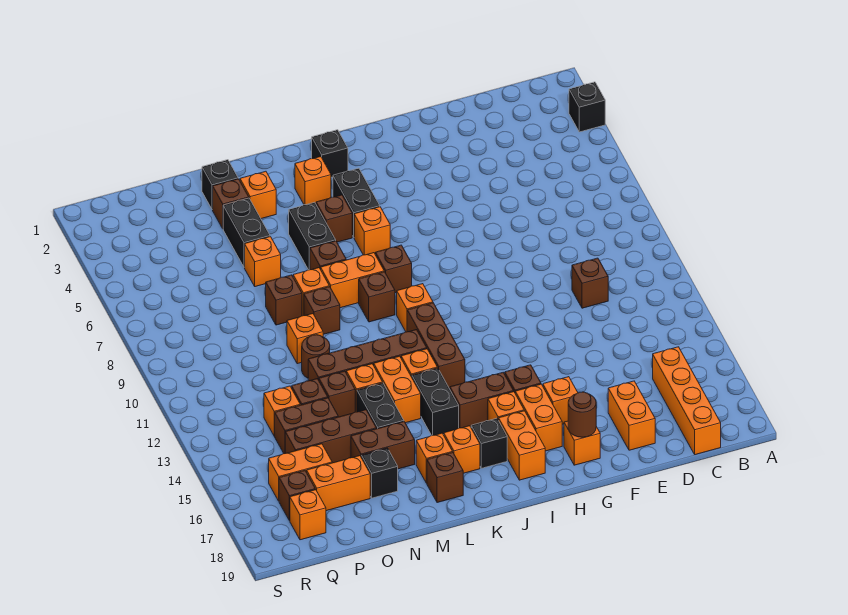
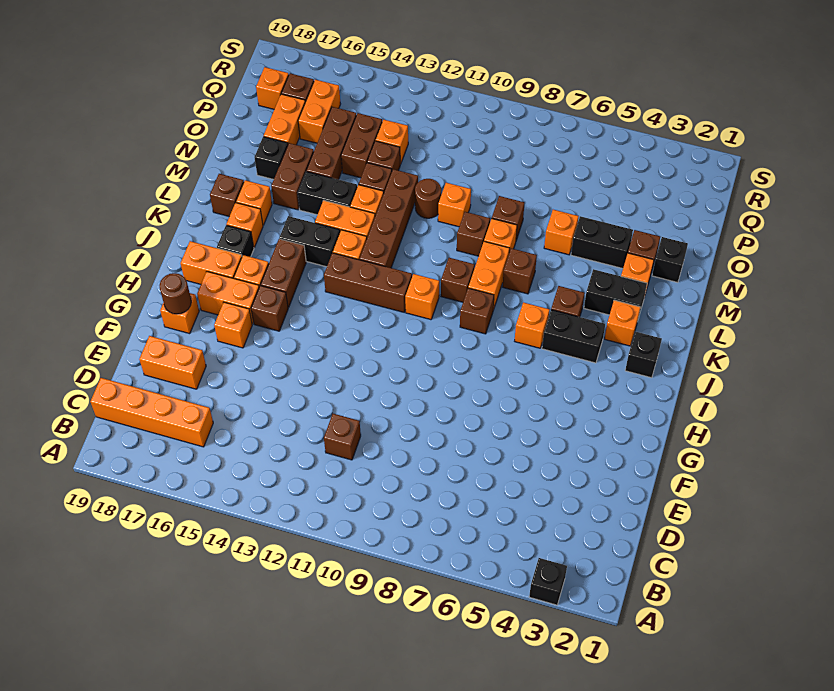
black brick L5:L6 level 1 -> black brick L3:L4 level 1

